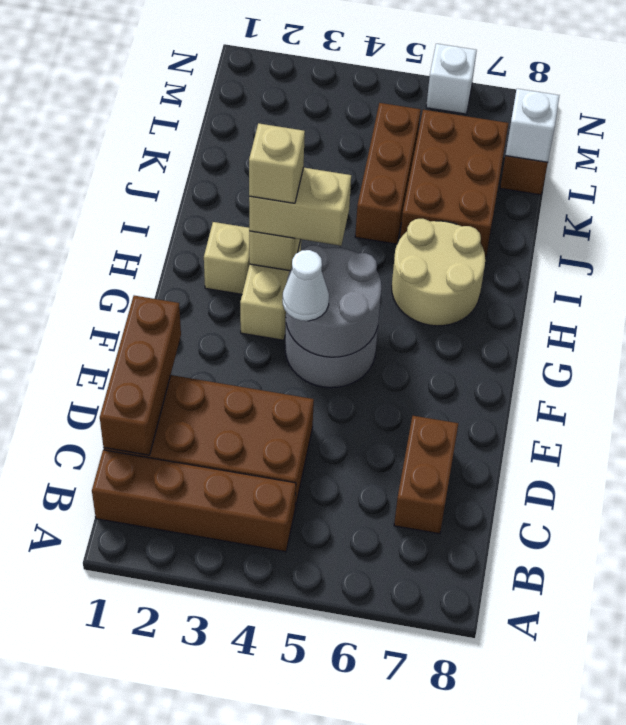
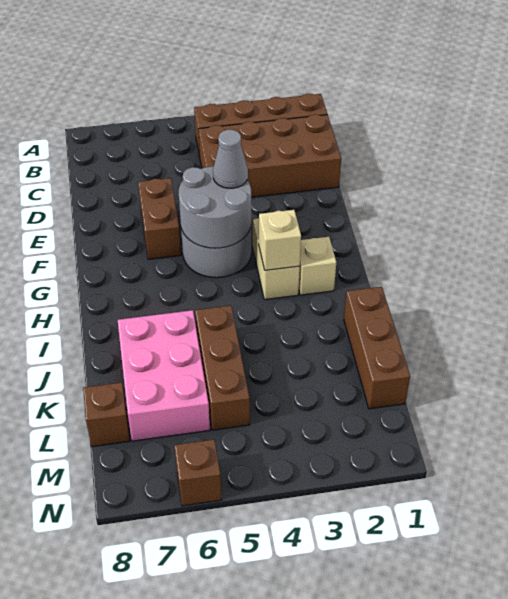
brown brick C1:E1 level 2 -> brown brick J1:L1 level 1
brown brick C7:D7 level 1 -> brown brick E6:F6 level 1
white cone F4 level 3 -> grey cone F4 level 3
tan brick H3:H4 level 3 -> none
tan brick H3 level 4 -> none
tan round brick H6:I7 level 1 -> none
brown brick J6:L7 level 1 -> pink brick J6:L7 level 1
white brick L8 level 2 -> none
white brick N6 level 1 -> brown brick N6 level 1

